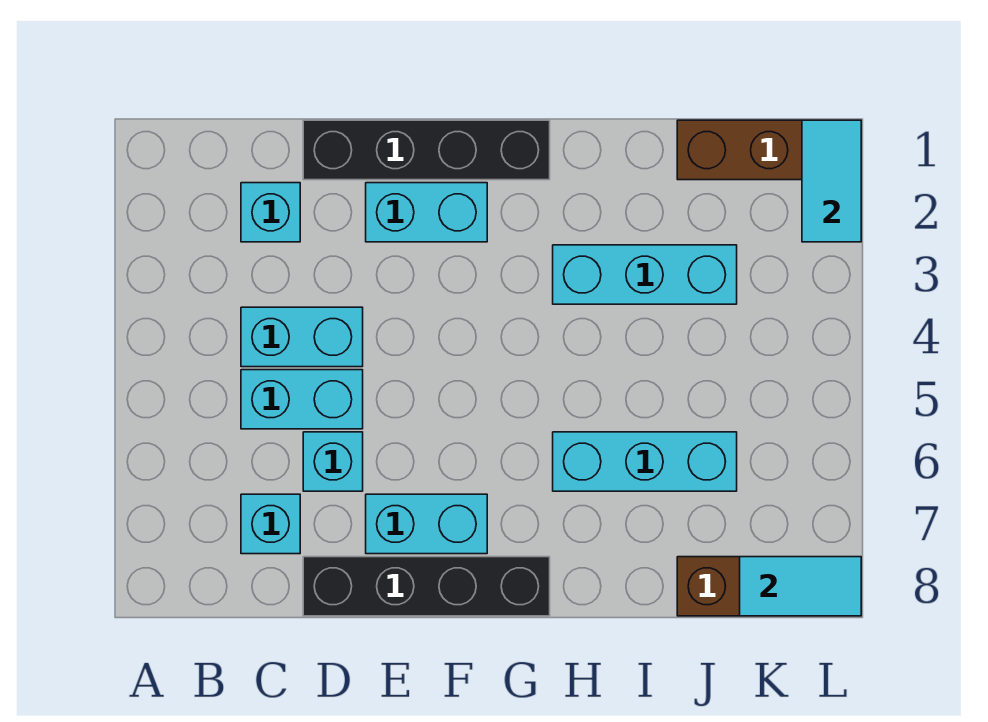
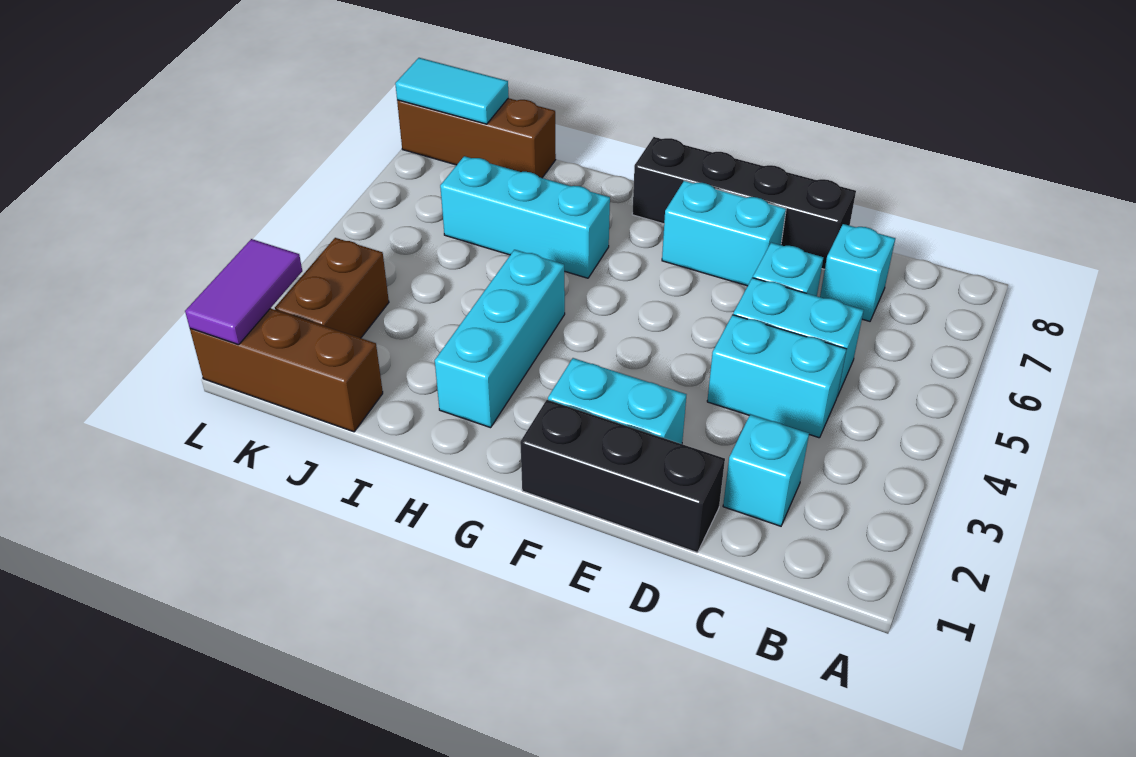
black brick D1:G1 level 1 -> black brick D1:F1 level 1
cyan brick H3:J3 level 1 -> cyan brick H2:H4 level 1
none -> brown brick K2:K3 level 1
cyan tile L1:L2 level 2 -> purple tile L1:L2 level 2

